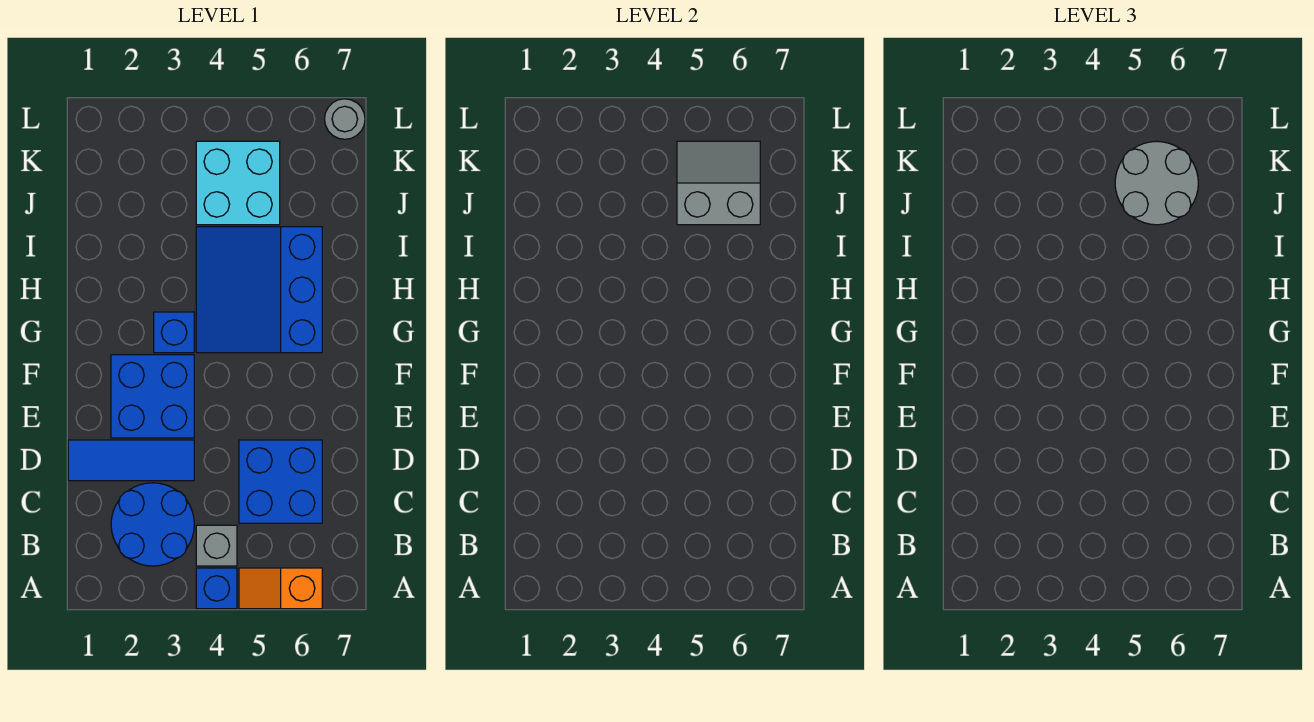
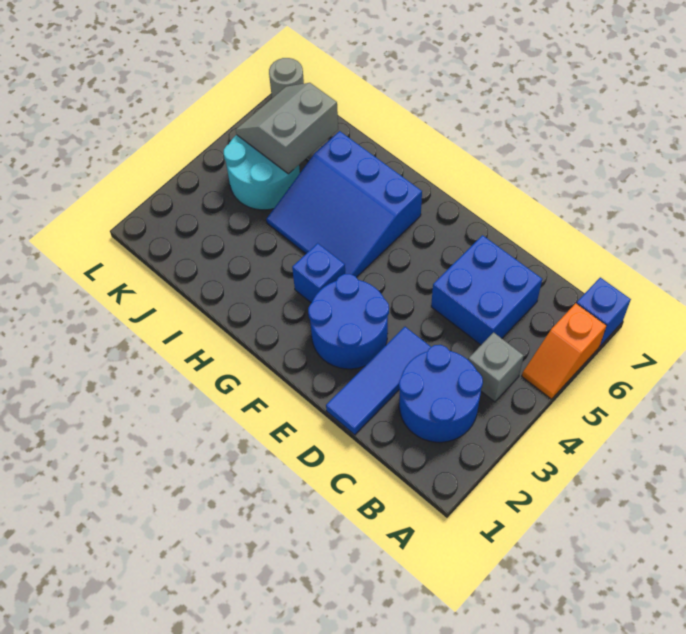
blue brick A4 level 1 -> blue brick A7 level 1
blue brick E2:F3 level 1 -> blue round brick E2:F3 level 1
cyan brick J4:K5 level 1 -> cyan round brick J4:K5 level 1
grey round brick J5:K6 level 3 -> none

